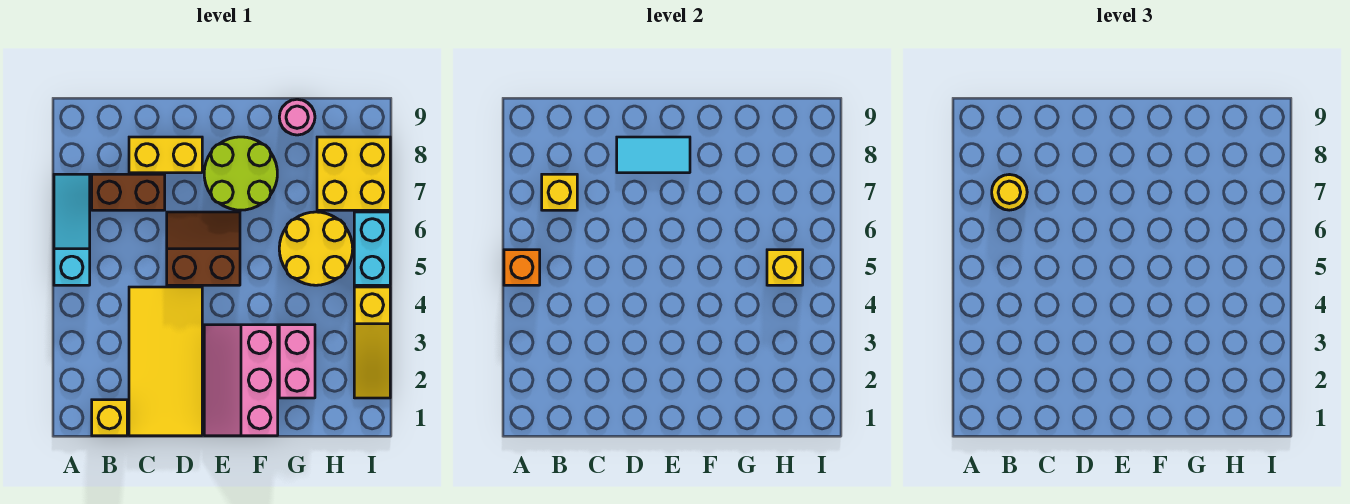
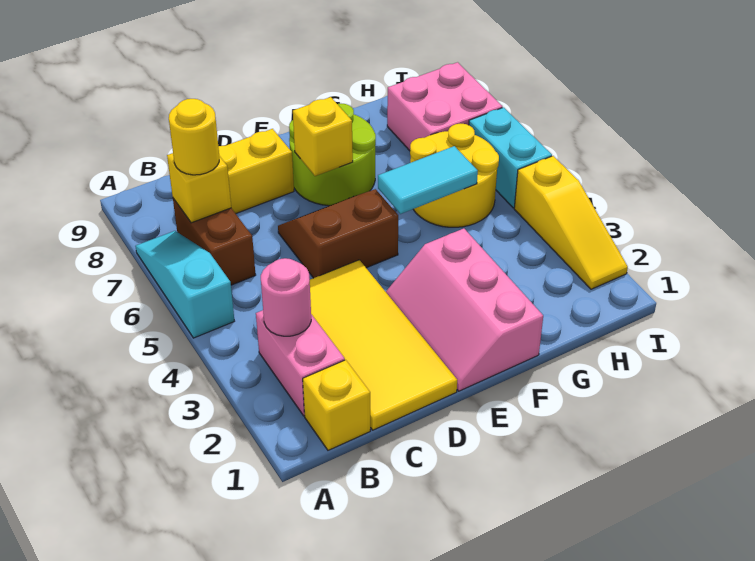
orange brick A5 level 2 -> none
brown brick B7:C7 level 1 -> brown brick B6:B7 level 1
cyan tile D8:E8 level 2 -> cyan tile F5:G5 level 2
pink brick G2:G3 level 1 -> pink brick B2:B3 level 1
pink round brick G9 level 1 -> pink round brick B3 level 2
yellow brick H5 level 2 -> yellow brick E7 level 2
yellow brick H7:I8 level 1 -> pink brick H7:I8 level 1

